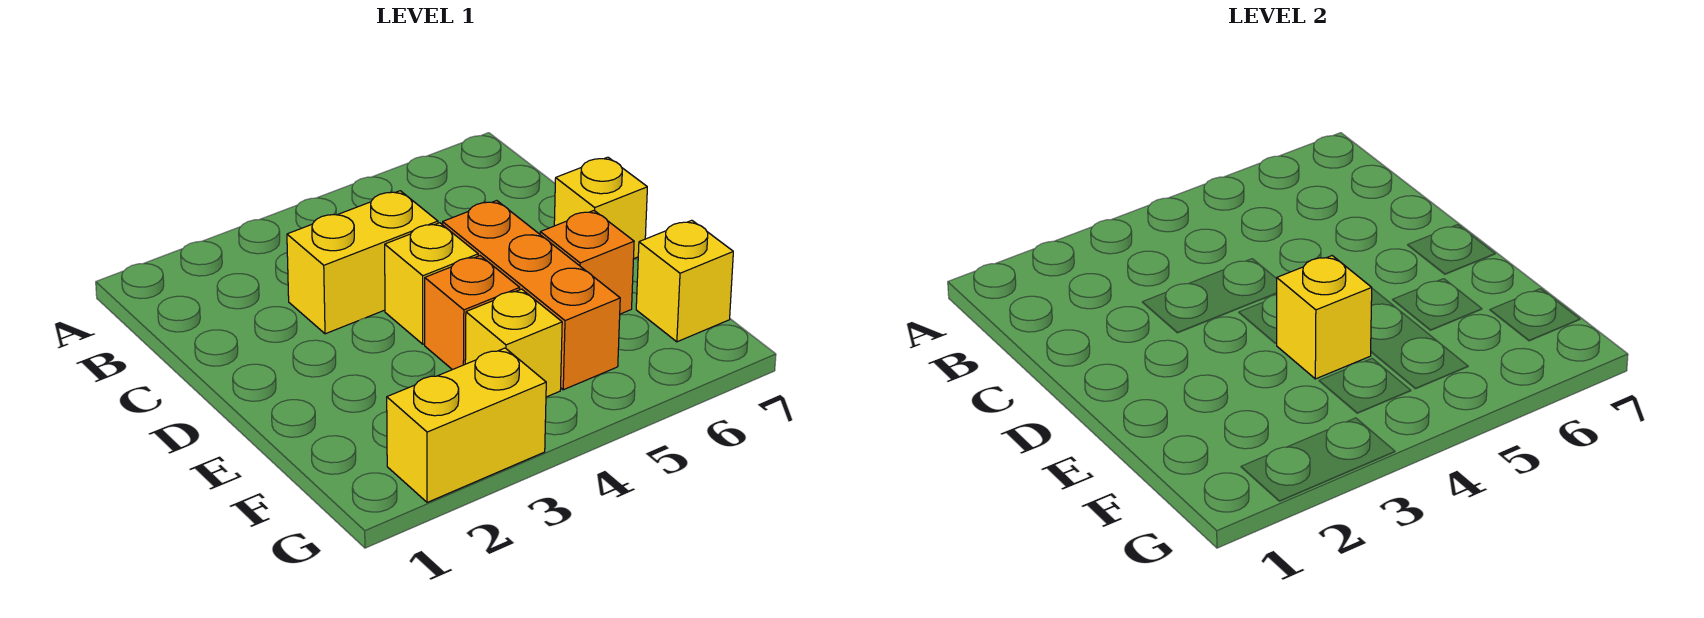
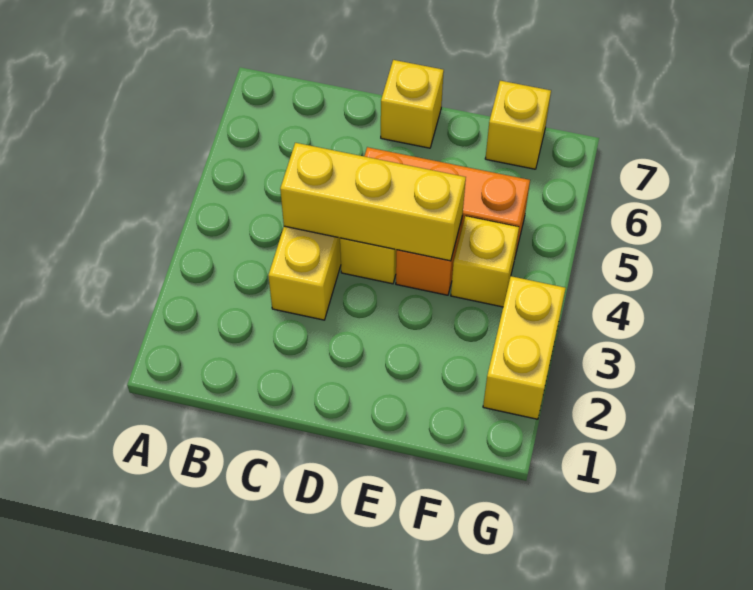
yellow brick E4 level 2 -> yellow brick C4:E4 level 2
orange brick E6 level 1 -> none

